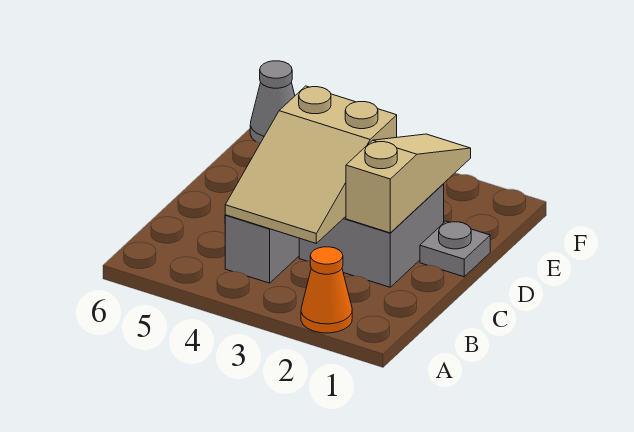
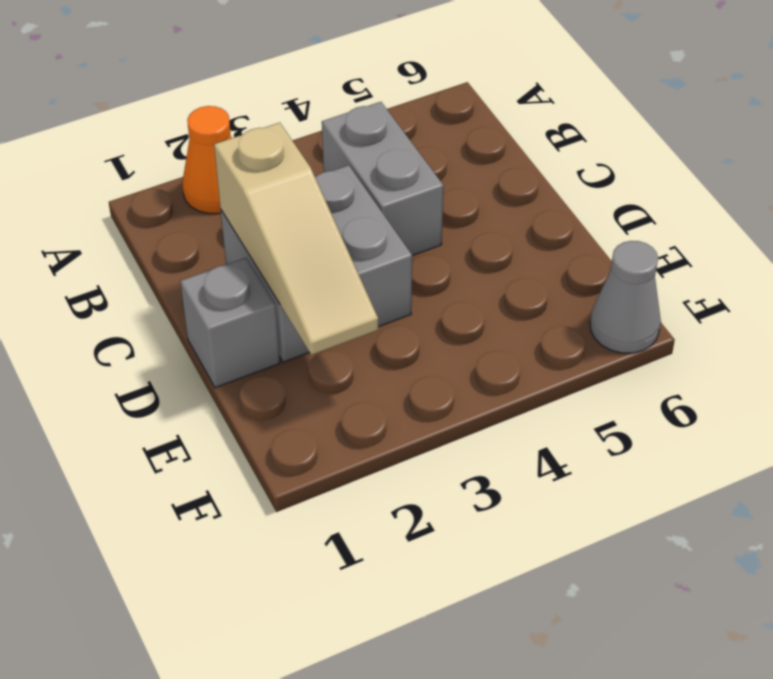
tan slope B3:D4 level 2 top D -> none
grey plate D1 level 1 -> grey brick D1 level 1

